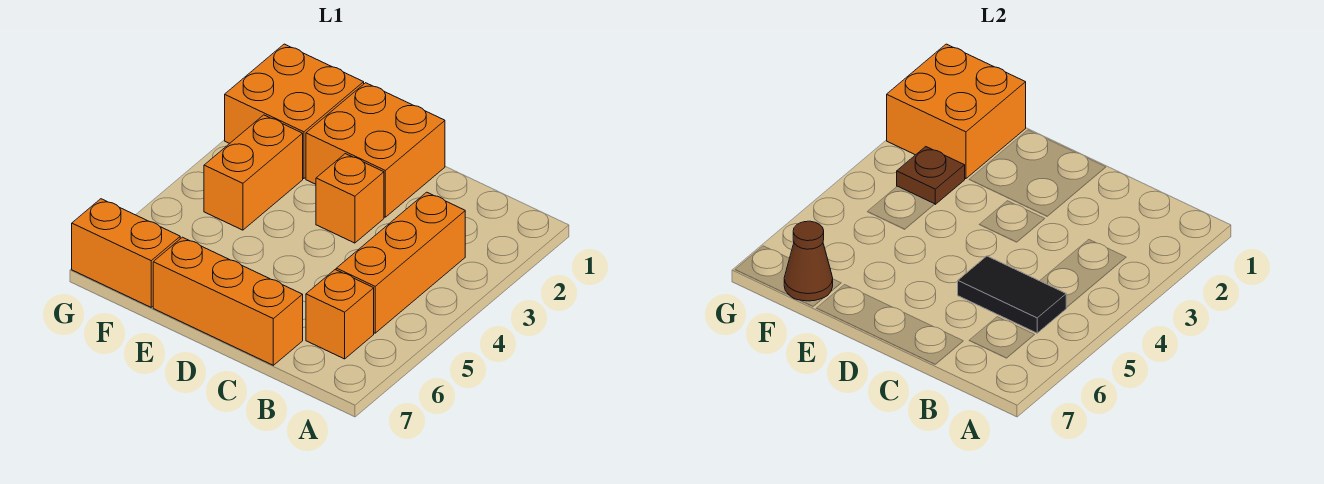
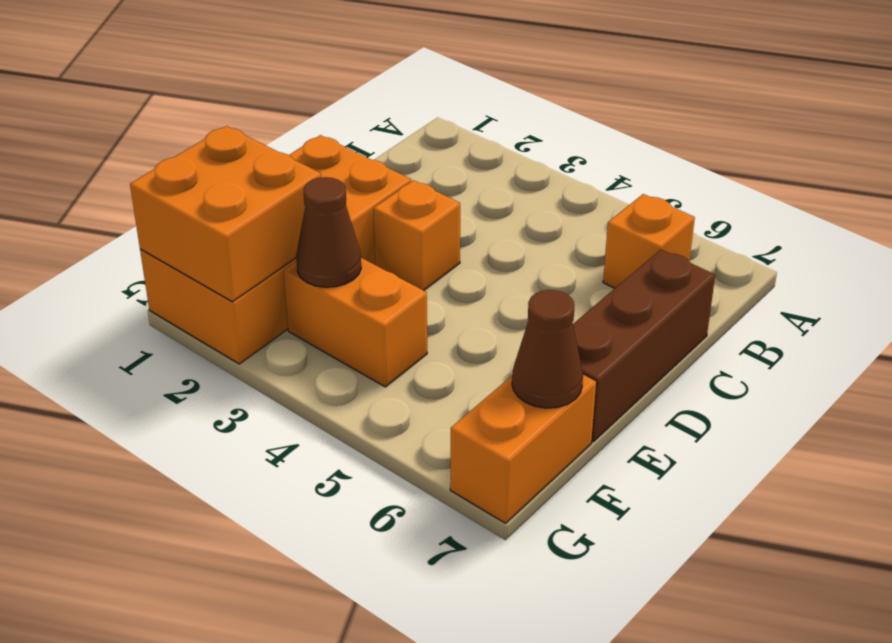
orange brick B3:B5 level 1 -> none
black tile B5:C5 level 2 -> none
orange brick C7:E7 level 1 -> brown brick C7:E7 level 1
brown plate F3 level 2 -> brown cone F3 level 2

